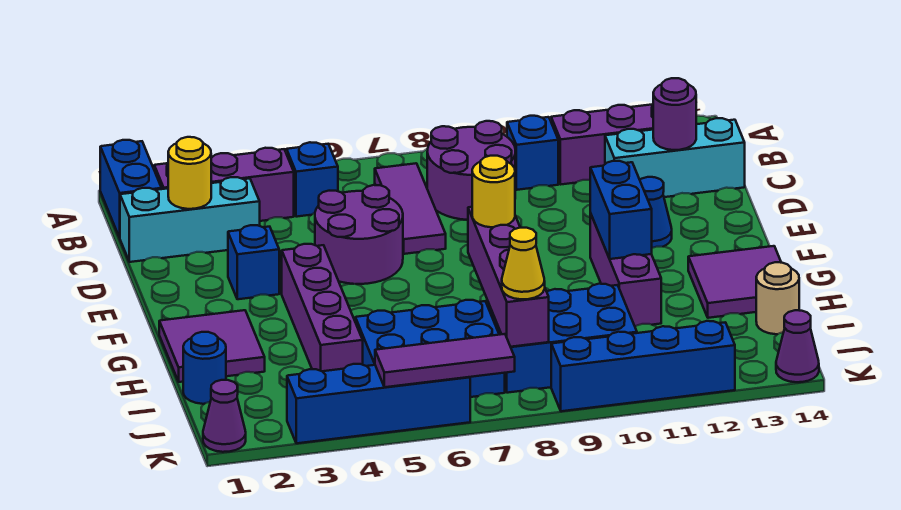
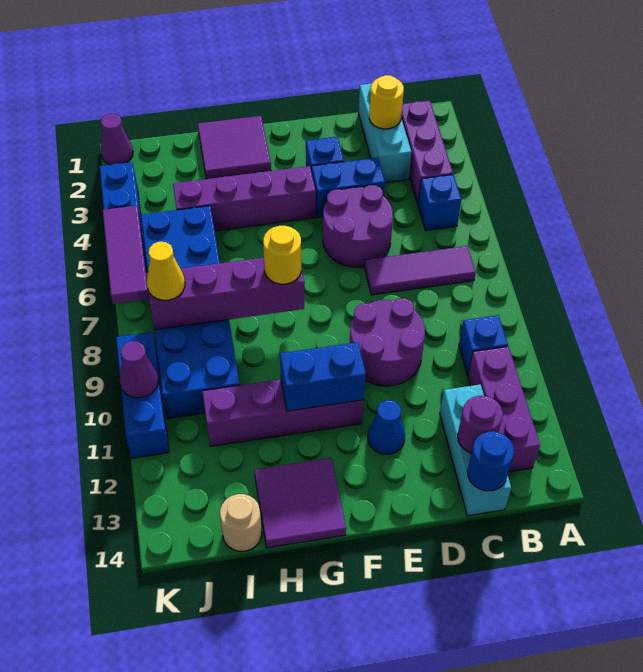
blue brick A1:B1 level 1 -> blue brick D4:E4 level 1
purple round brick B8:C9 level 1 -> purple round brick D9:E10 level 1
purple brick F11:H11 level 1 -> purple brick F11:I11 level 1
blue round brick I1 level 1 -> blue round brick C14 level 2
blue brick K9:K12 level 1 -> blue brick K9:K11 level 1
purple cone K14 level 1 -> purple cone K10 level 2

